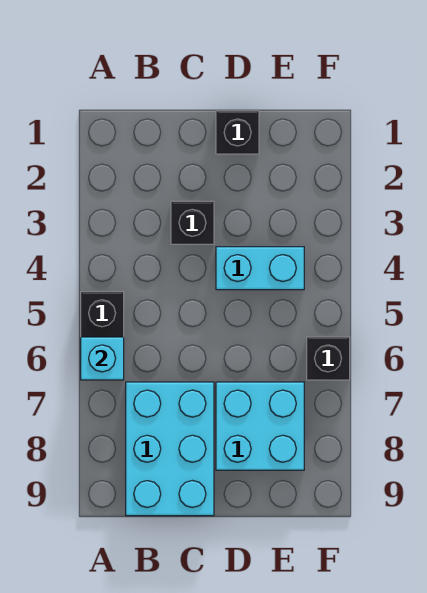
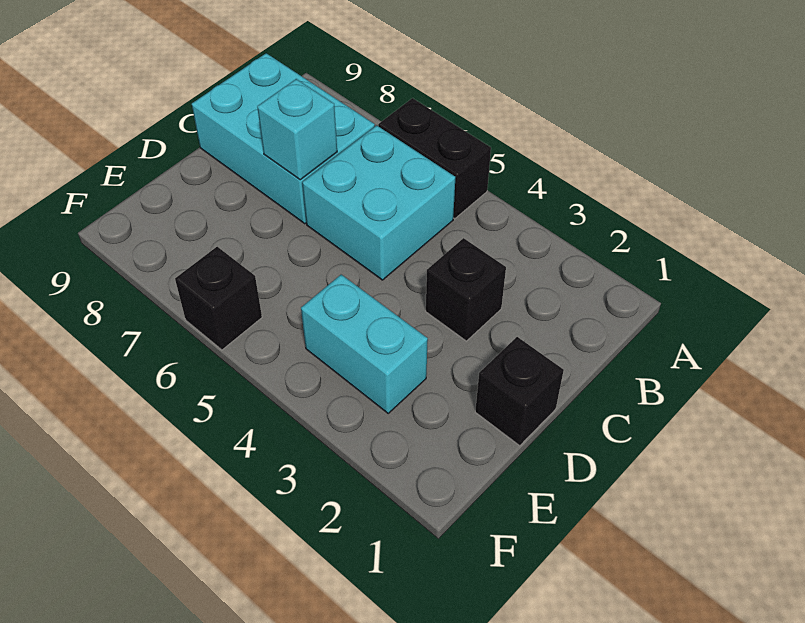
cyan brick A6 level 2 -> cyan brick C7 level 2
cyan brick D4:E4 level 1 -> cyan brick E3:E4 level 1
cyan brick D7:E8 level 1 -> cyan brick B5:C6 level 1

